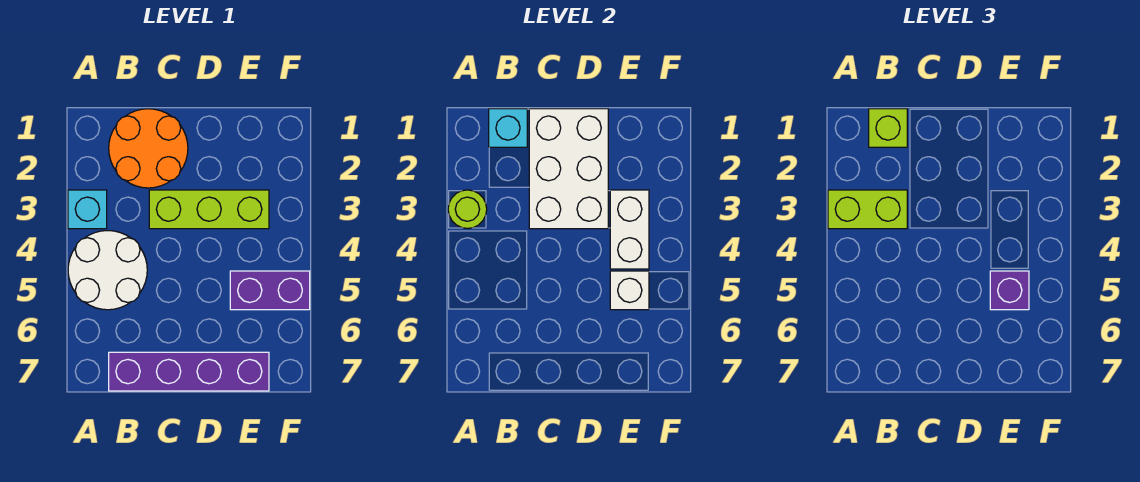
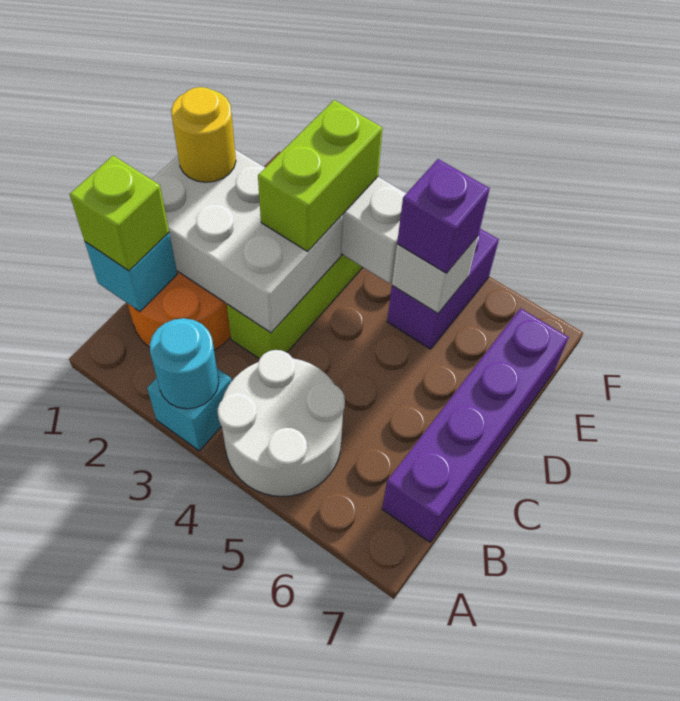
lime round brick A3 level 2 -> cyan round brick A3 level 2
lime brick A3:B3 level 3 -> lime brick D3:E3 level 3
none -> yellow round brick D1 level 3

